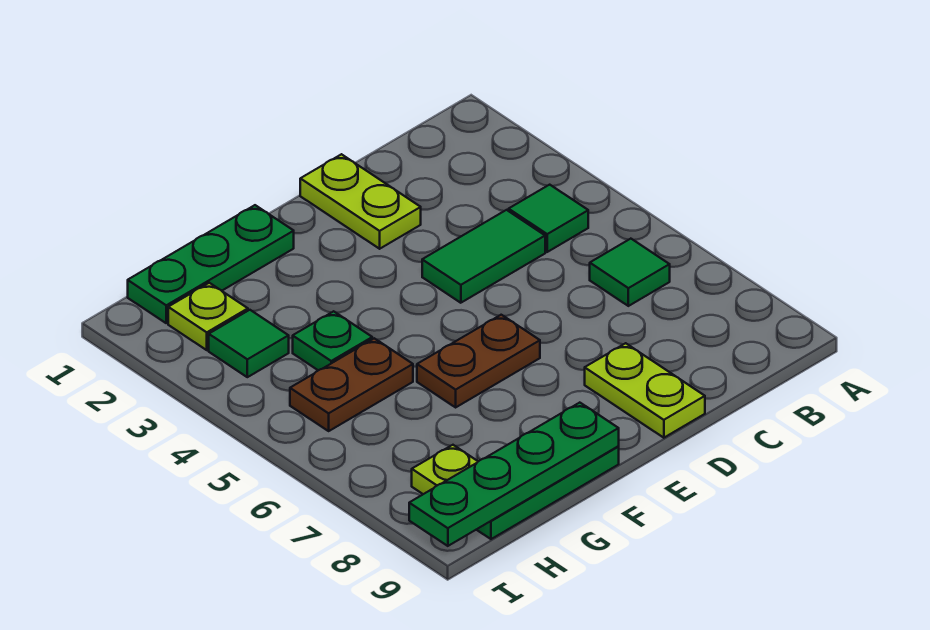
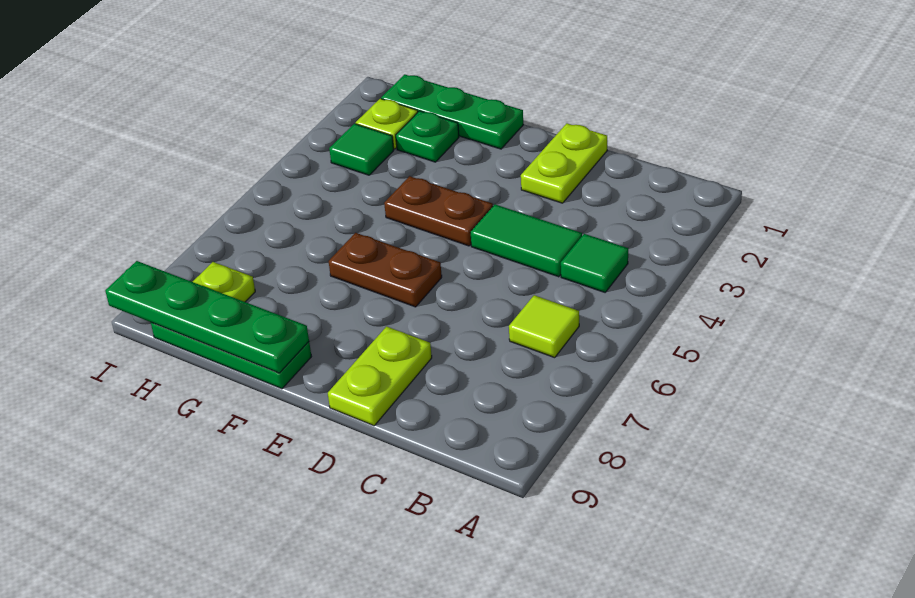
green tile B6 level 1 -> lime tile B6 level 1
green plate G4 level 1 -> green plate G2 level 1
brown plate G5:H5 level 1 -> brown plate E4:F4 level 1

